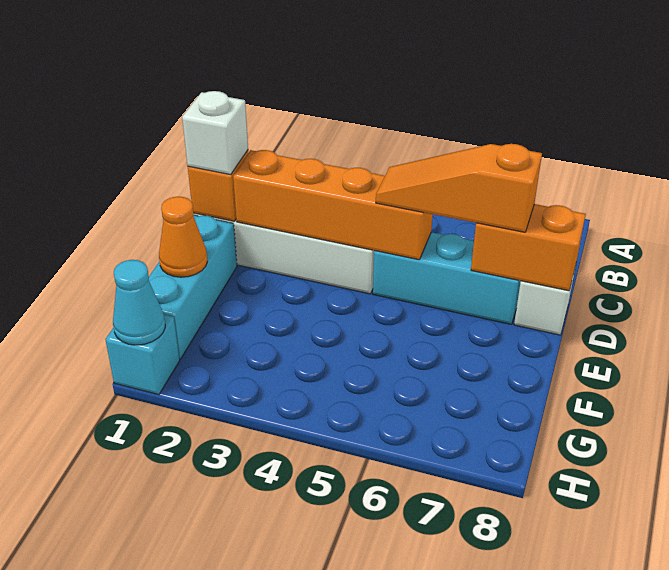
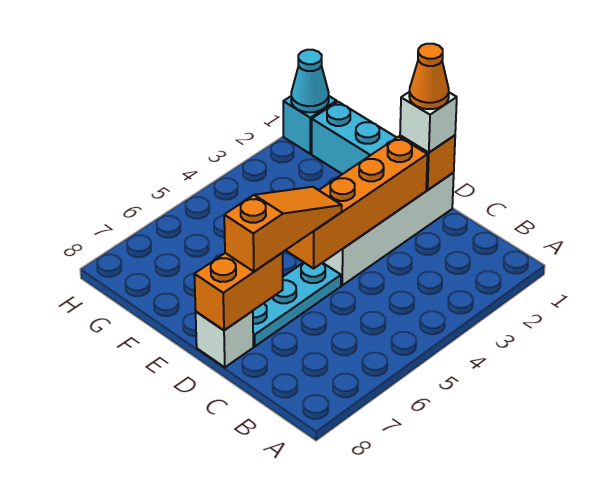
cyan brick D5:D7 level 1 -> cyan plate D5:D7 level 1
orange cone F1 level 2 -> orange cone D1 level 4

